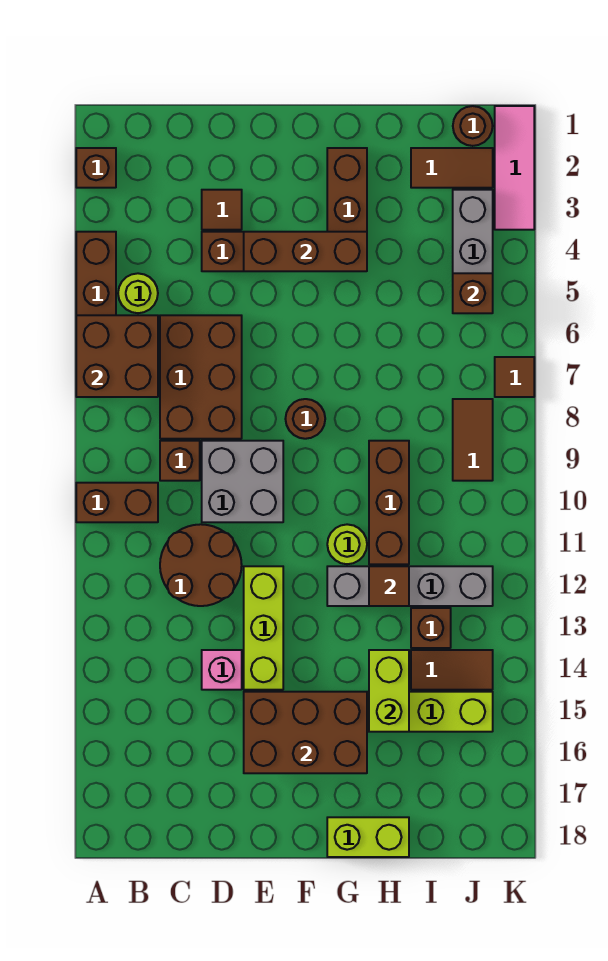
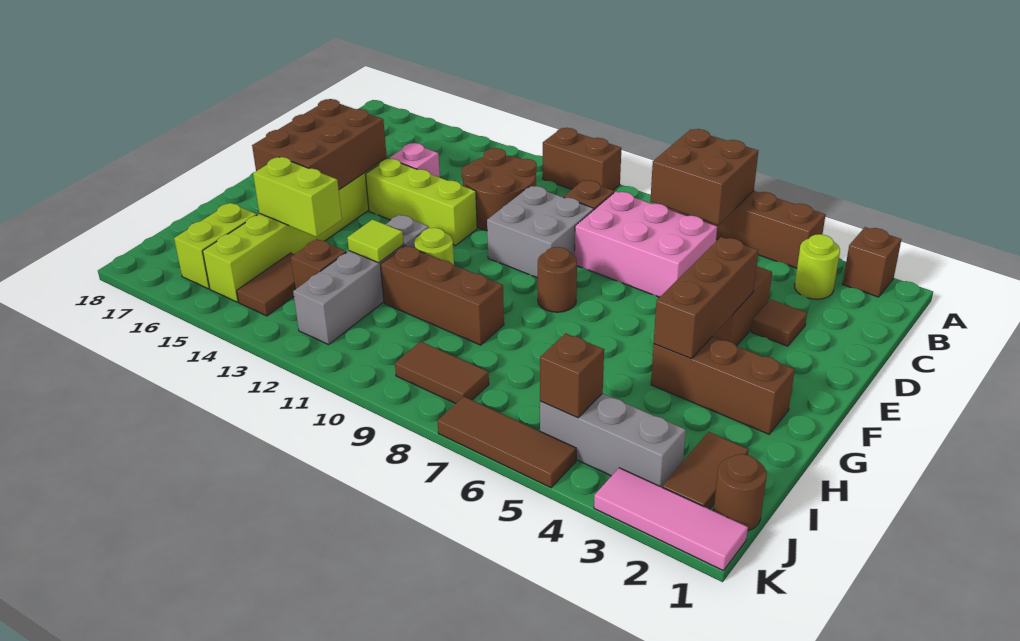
brown brick A10:B10 level 1 -> brown brick A10:A11 level 1
lime round brick B5 level 1 -> lime round brick B3 level 1
brown brick C6:D8 level 1 -> pink brick C6:D8 level 1
lime brick G18:H18 level 1 -> lime brick I16:J16 level 1
brown tile H12 level 2 -> lime tile H12 level 2
brown tile K7 level 1 -> brown tile K5:K7 level 1

